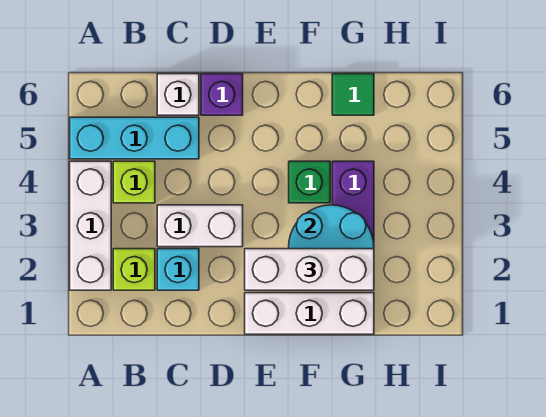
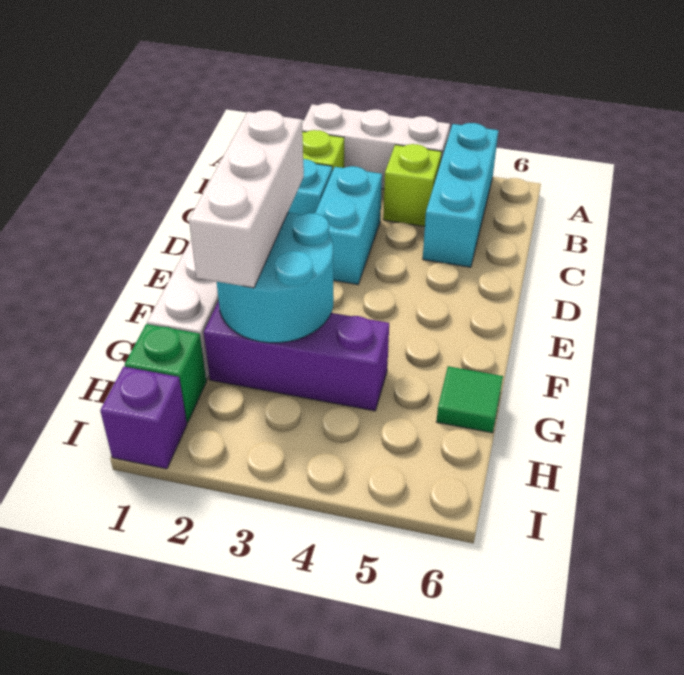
white brick C3:D3 level 1 -> cyan brick C3:D3 level 1
white brick C6 level 1 -> none
purple brick D6 level 1 -> purple brick I1 level 1
green brick F4 level 1 -> green brick H1 level 1

